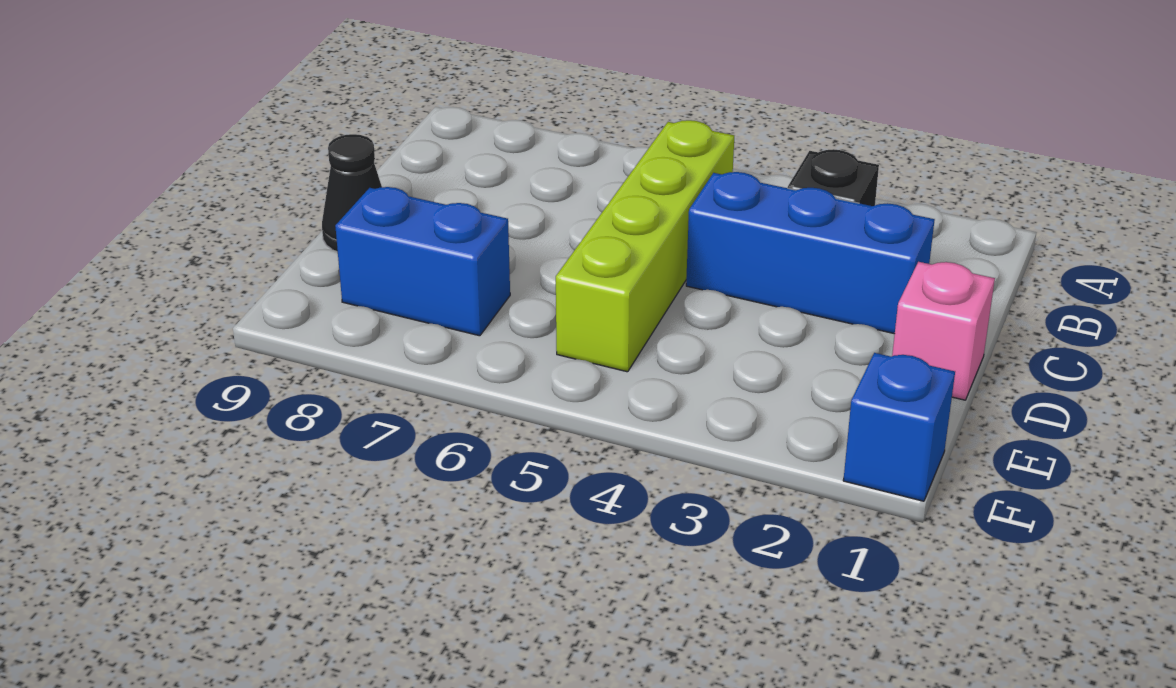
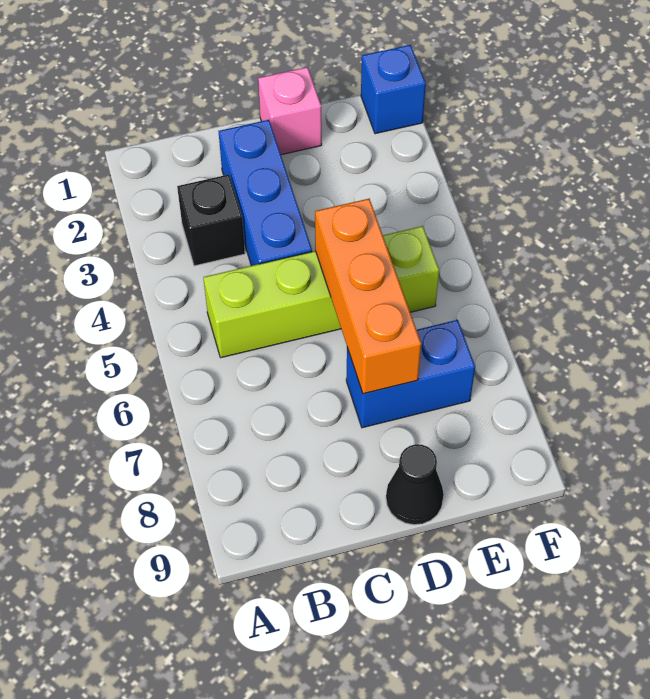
none -> orange brick D5:D7 level 2
blue brick E7:E8 level 1 -> blue brick D7:E7 level 1

